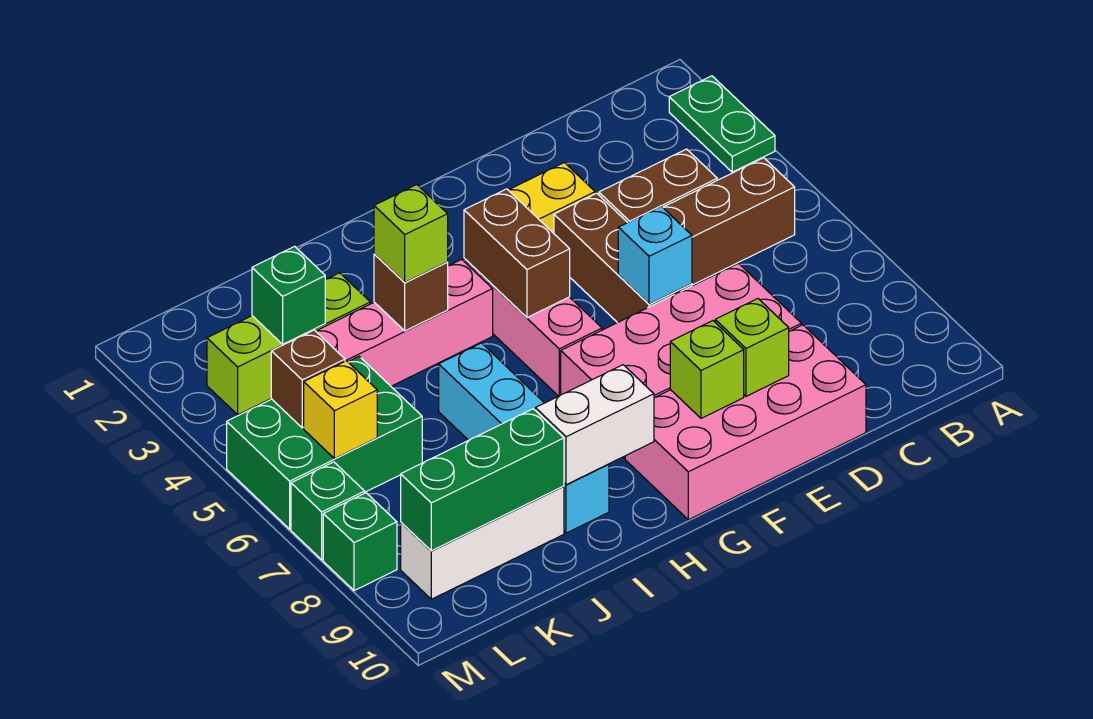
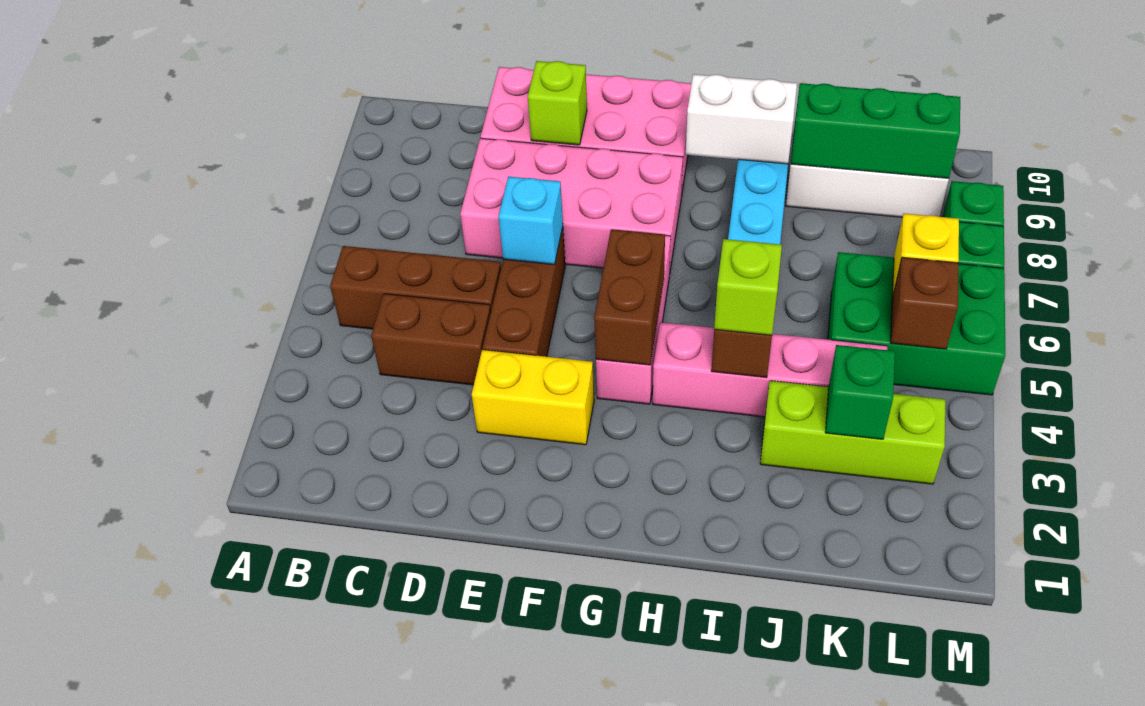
green plate A2:A3 level 1 -> none
lime brick F9 level 2 -> none

